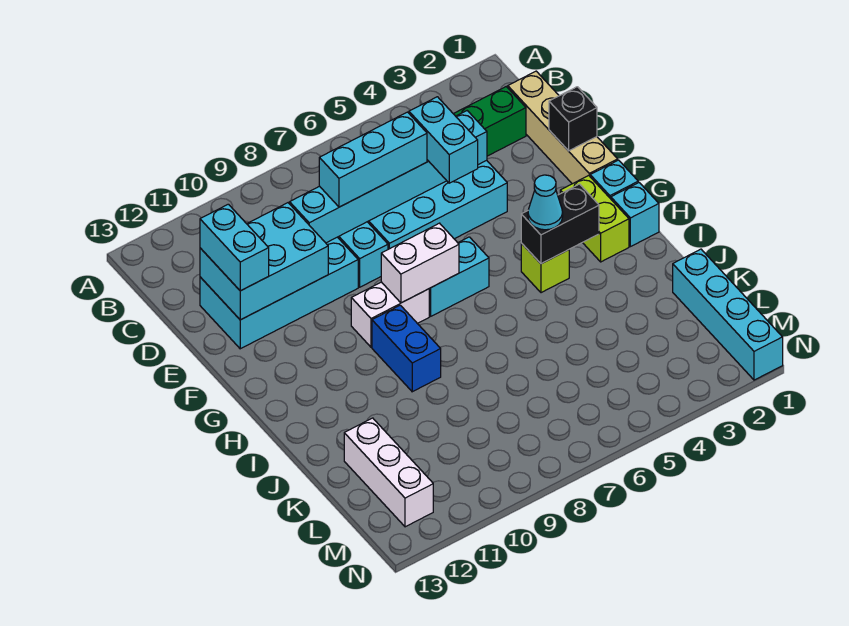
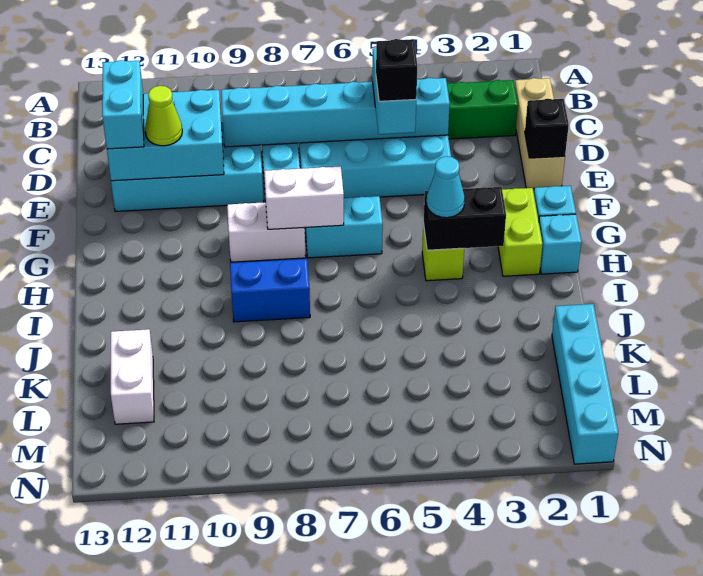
tan brick C1:F1 level 1 -> tan brick C1:E1 level 1
cyan brick D6:D8 level 3 -> none
none -> black brick E5 level 4
none -> lime cone E11 level 3
blue brick H9:I9 level 1 -> blue brick I8:I9 level 1
white brick K12:M12 level 1 -> white brick K12:L12 level 1

